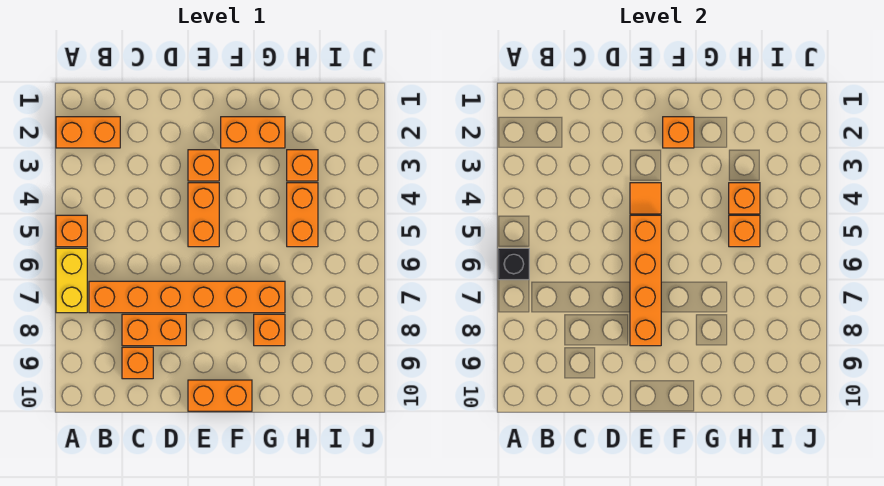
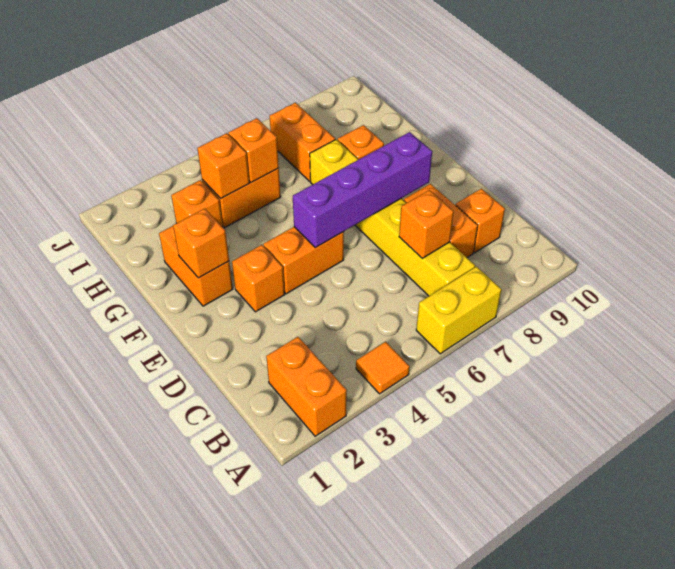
orange brick A5 level 1 -> orange brick C7 level 2
black brick A6 level 2 -> none
orange brick B7:G7 level 1 -> yellow brick B7:G7 level 1
orange tile E4 level 2 -> orange tile A4 level 1
orange brick E5:E8 level 2 -> purple brick E5:E8 level 2
orange brick E10:F10 level 1 -> orange brick H7:I7 level 1

